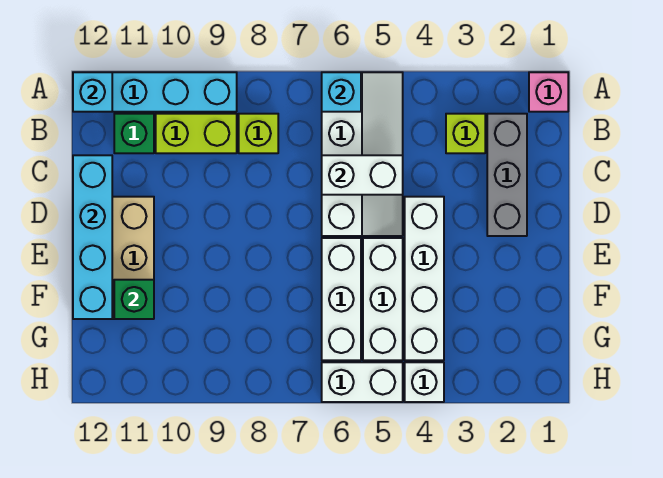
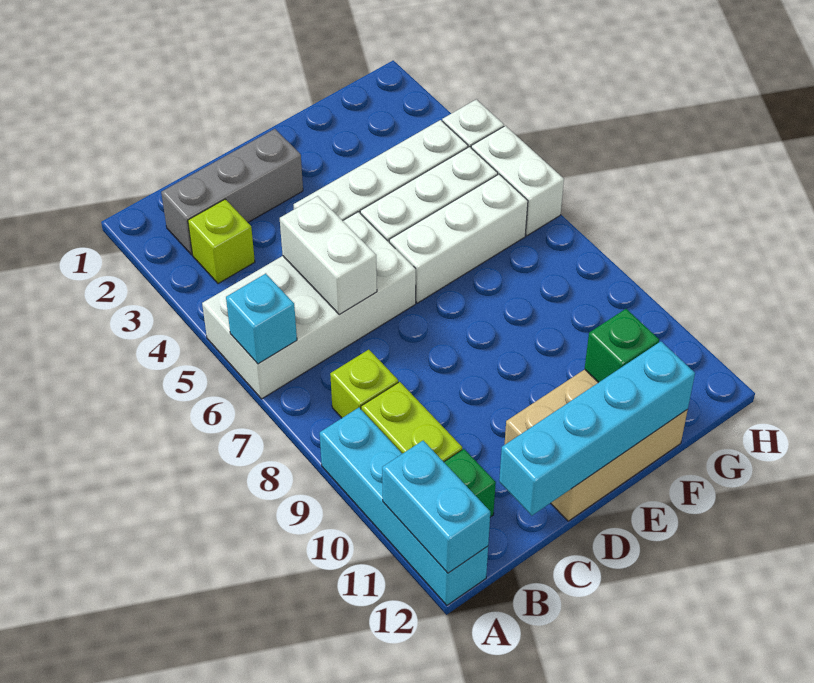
pink brick A1 level 1 -> none
white slope A5:D6 level 1 top 6 -> white brick A5:D6 level 1
cyan brick A12 level 2 -> cyan brick A11:A12 level 2

